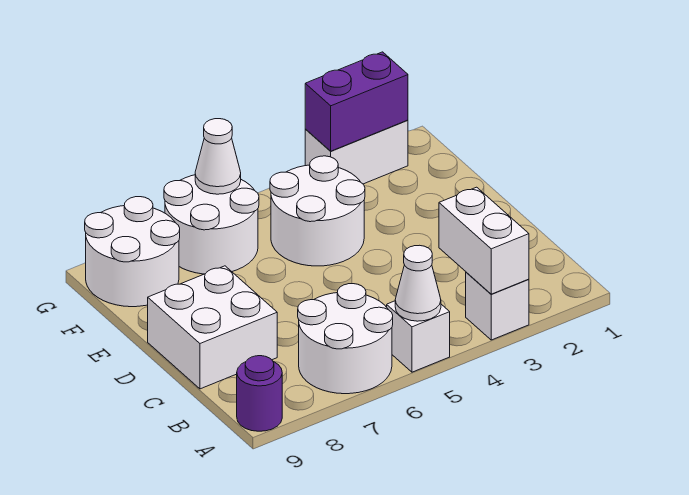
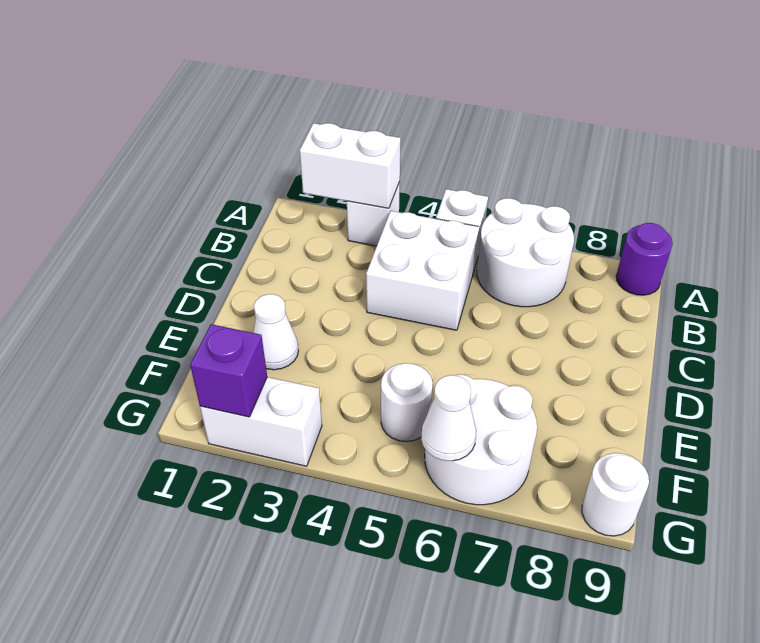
white brick A3:B3 level 2 -> white brick A2:A3 level 2
white cone A5 level 2 -> white cone E2 level 1
white brick C8:D9 level 1 -> white brick B4:C5 level 1
white round brick E4:F5 level 1 -> white round brick F5 level 1
white round brick F8:G9 level 1 -> white round brick G9 level 1
purple brick G2:G3 level 2 -> purple brick G2 level 2

